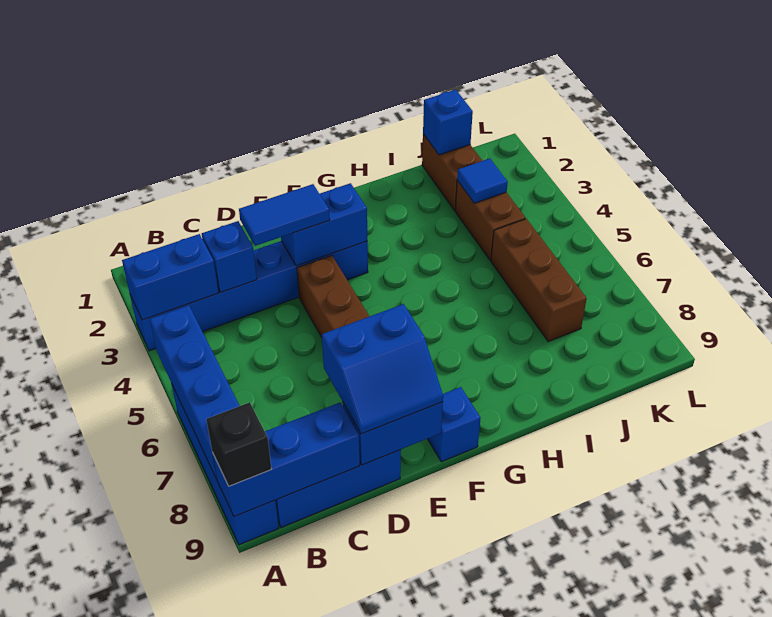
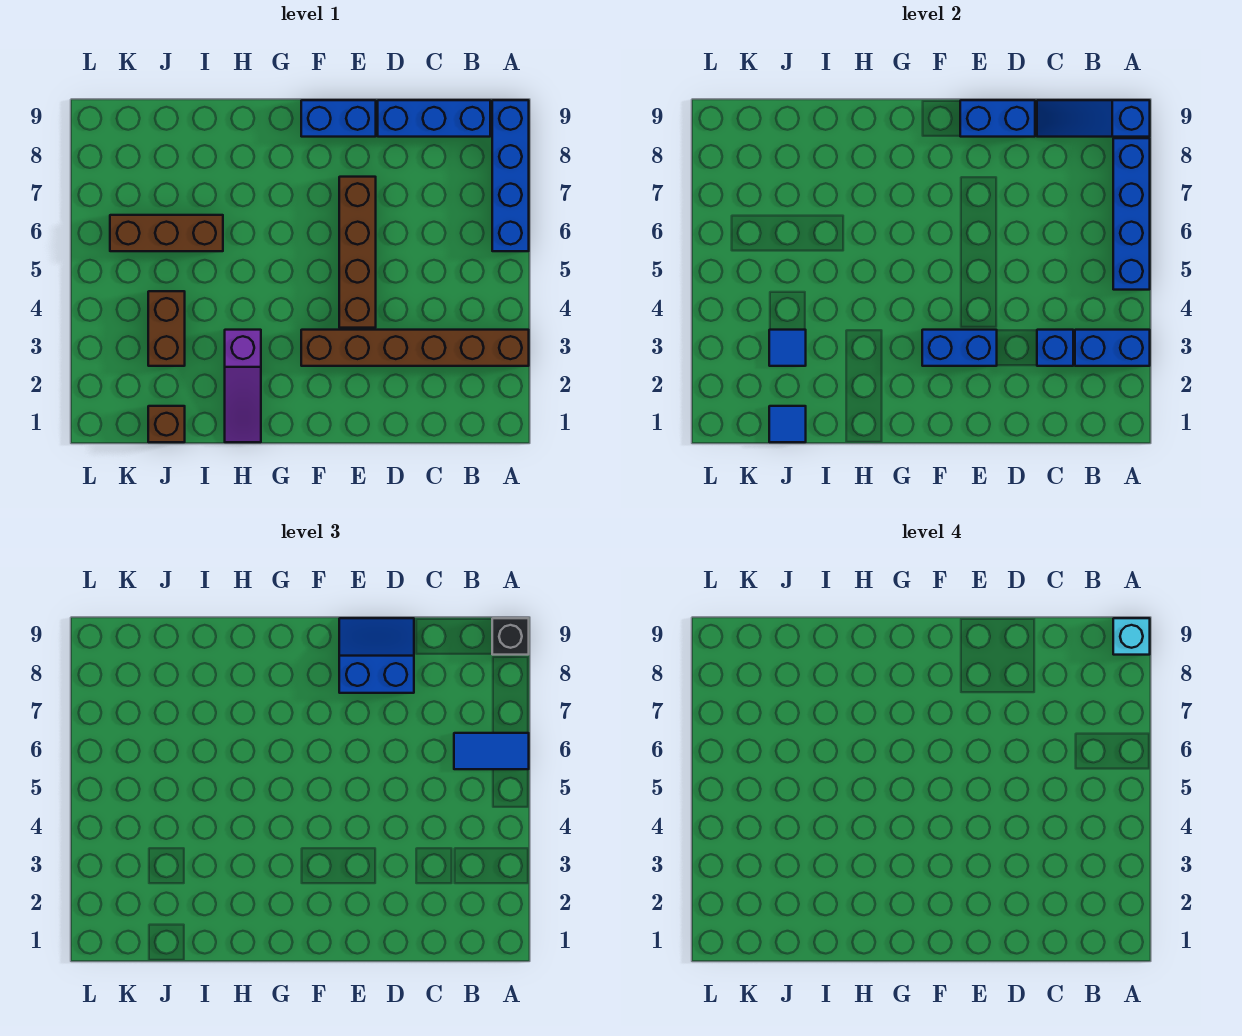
blue brick A3:F3 level 1 -> brown brick A3:F3 level 1
blue brick A9:C9 level 2 -> blue slope A9:C9 level 2 top A
none -> cyan brick A9 level 4
blue tile D3:E3 level 3 -> blue tile A6:B6 level 3
blue brick F9 level 1 -> blue brick E9:F9 level 1
none -> purple slope H1:H3 level 1 top 3
brown brick J1:J2 level 1 -> brown brick J1 level 1
blue brick J1 level 2 -> blue tile J1 level 2
brown brick J5:J7 level 1 -> brown brick I6:K6 level 1

